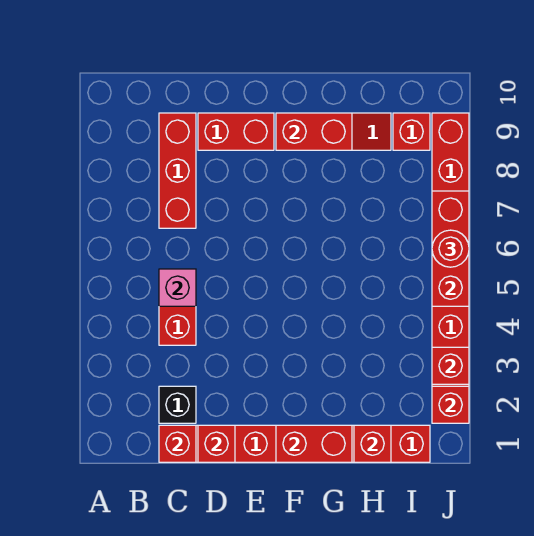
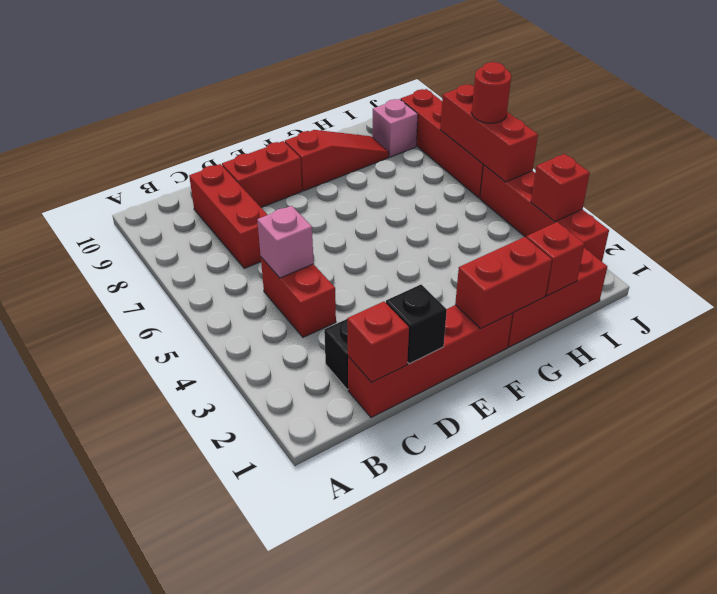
red brick D1 level 2 -> black brick D1 level 2
red brick F9:G9 level 2 -> none
red brick I9 level 1 -> pink brick I9 level 1
red brick J2 level 2 -> none

